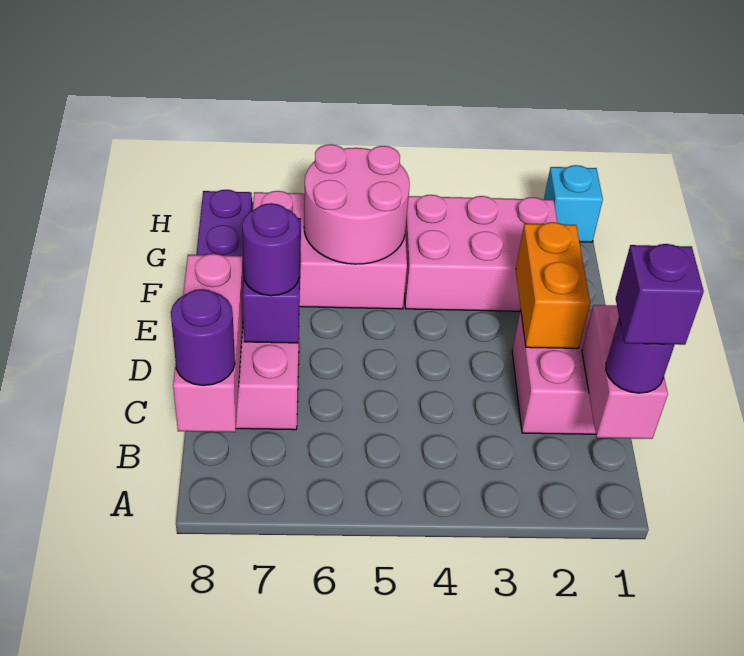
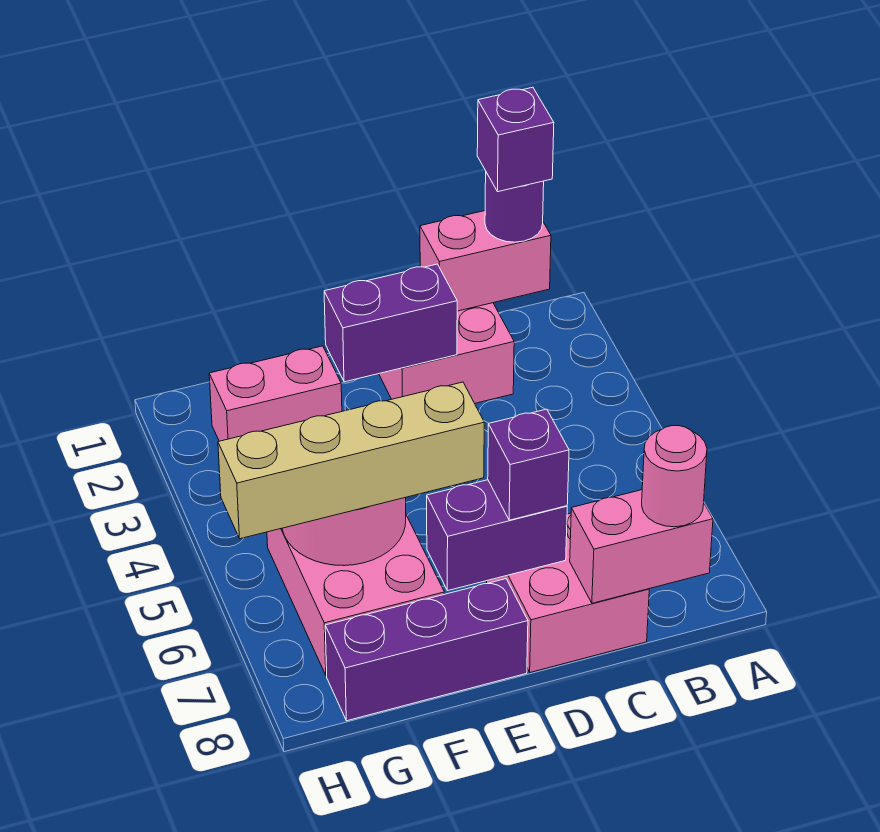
pink brick B8:D8 level 2 -> pink brick B8:C8 level 2
purple round brick B8 level 3 -> pink round brick B8 level 3
orange brick D2:E2 level 2 -> purple brick D2:E2 level 2
purple round brick D7 level 3 -> purple brick D7 level 3
none -> tan brick E6:H6 level 3
pink brick F2:G4 level 1 -> pink brick F2:G2 level 1
cyan brick H1 level 1 -> none

